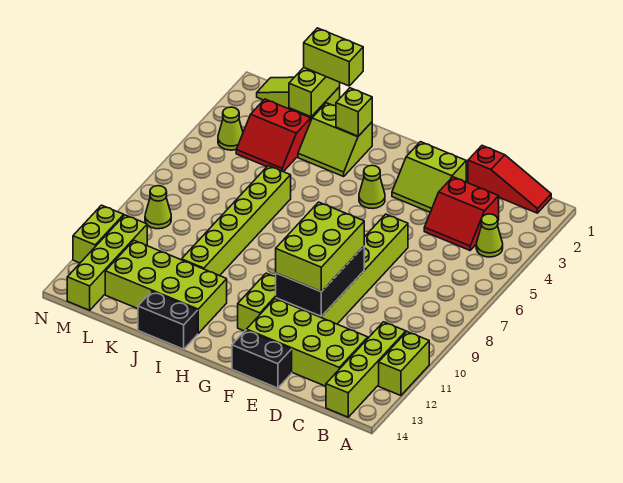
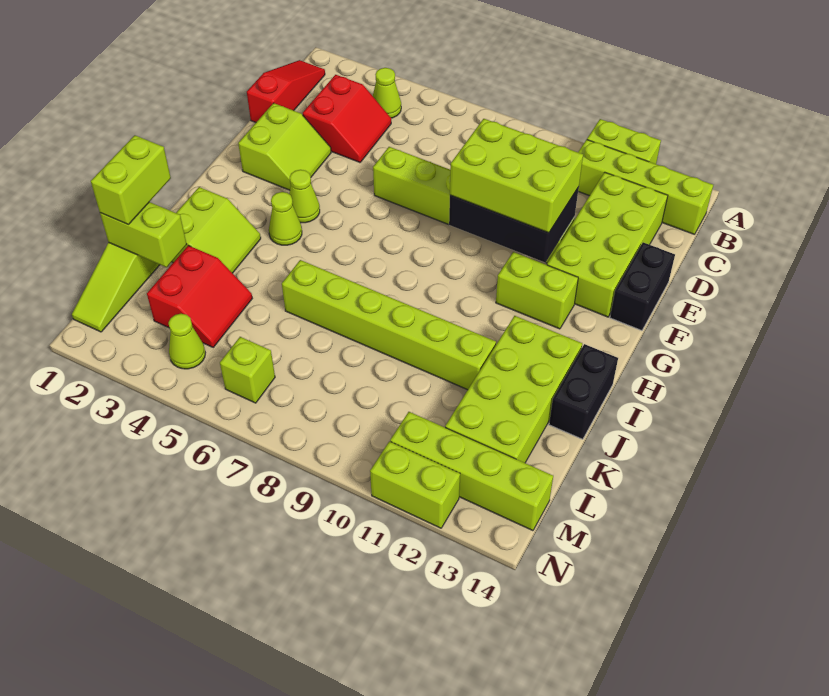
lime brick I2 level 2 -> lime brick M6 level 1
lime cone M9 level 1 -> lime cone H4 level 1

